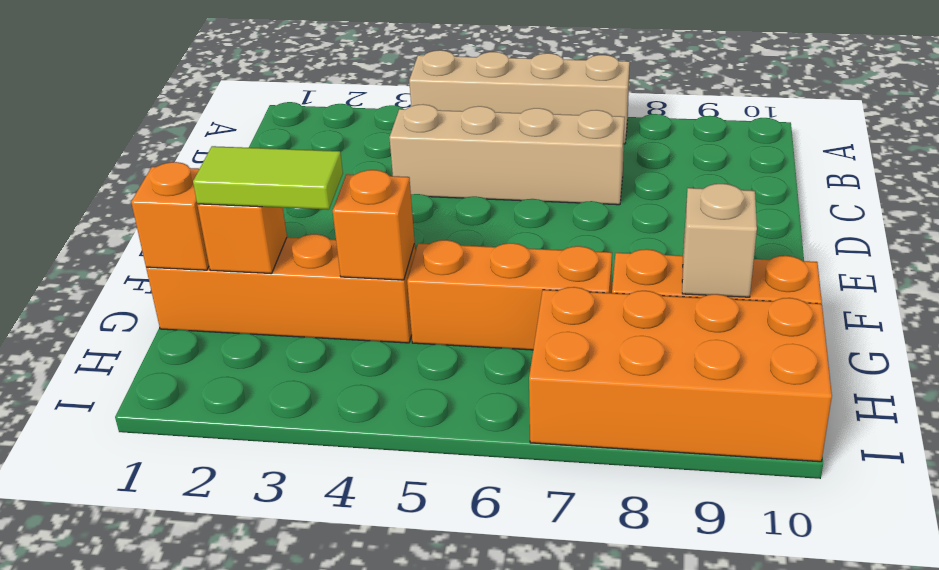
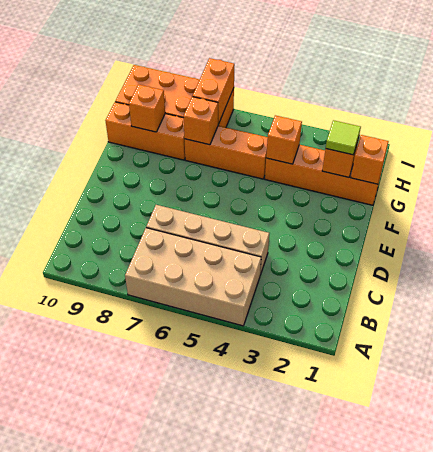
tan brick A4:A7 level 1 -> tan brick A4:B7 level 1
lime tile G2:G3 level 3 -> lime tile G2 level 3
none -> orange brick G7 level 2
tan brick G9 level 2 -> orange brick G9 level 2
none -> orange brick H7:I7 level 2

